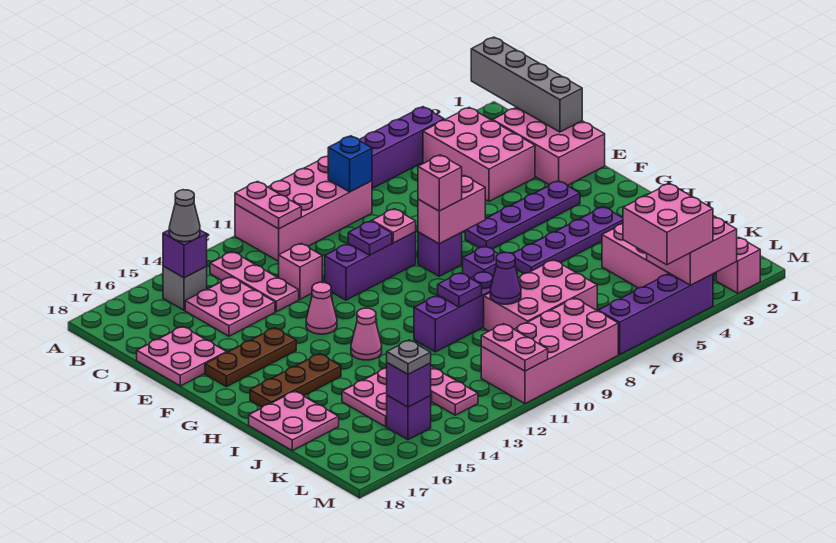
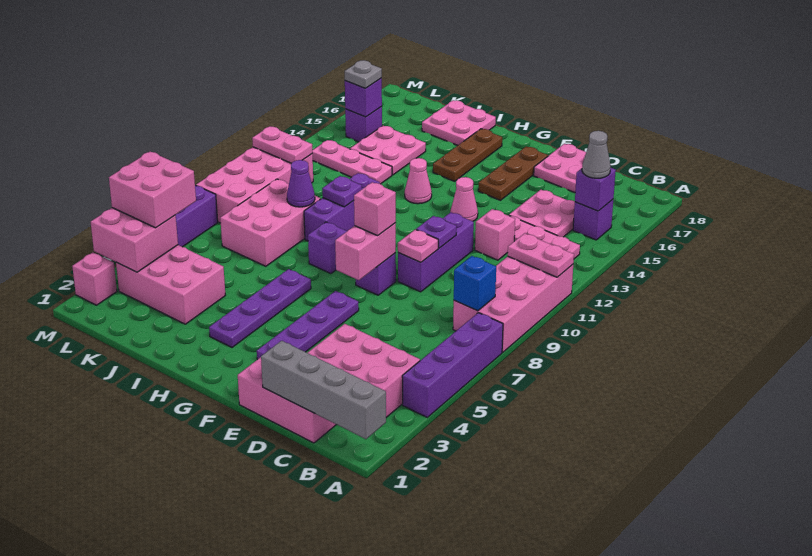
grey brick B15 level 1 -> purple brick B15 level 1

